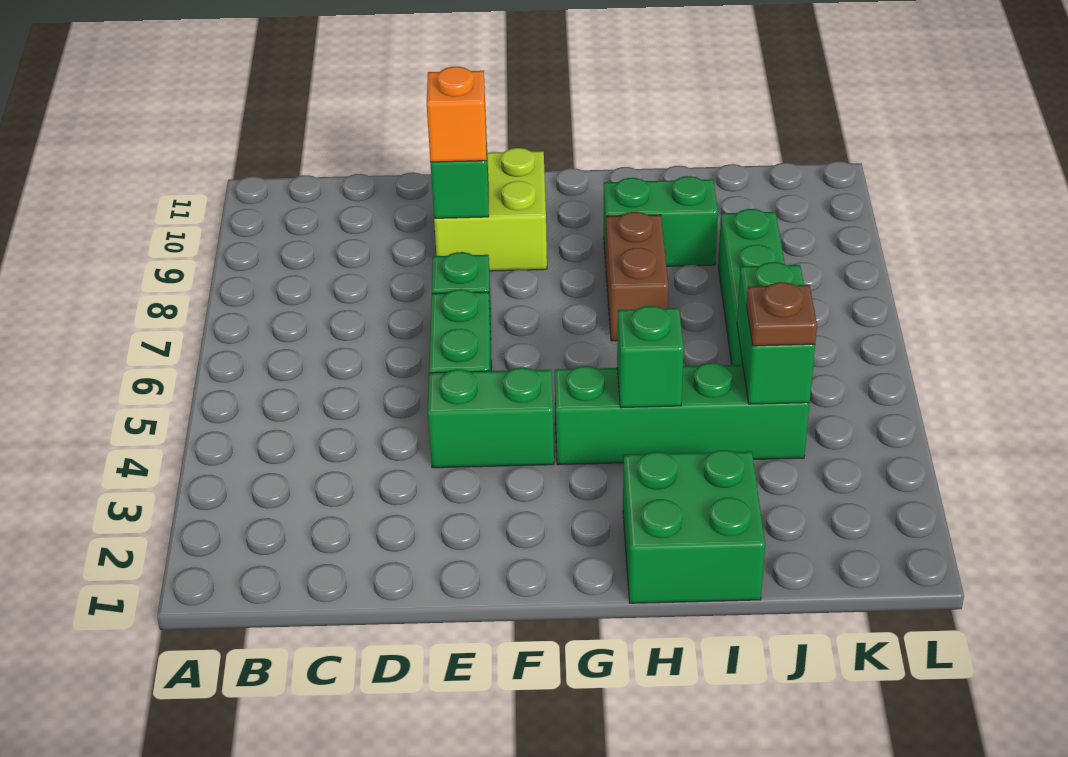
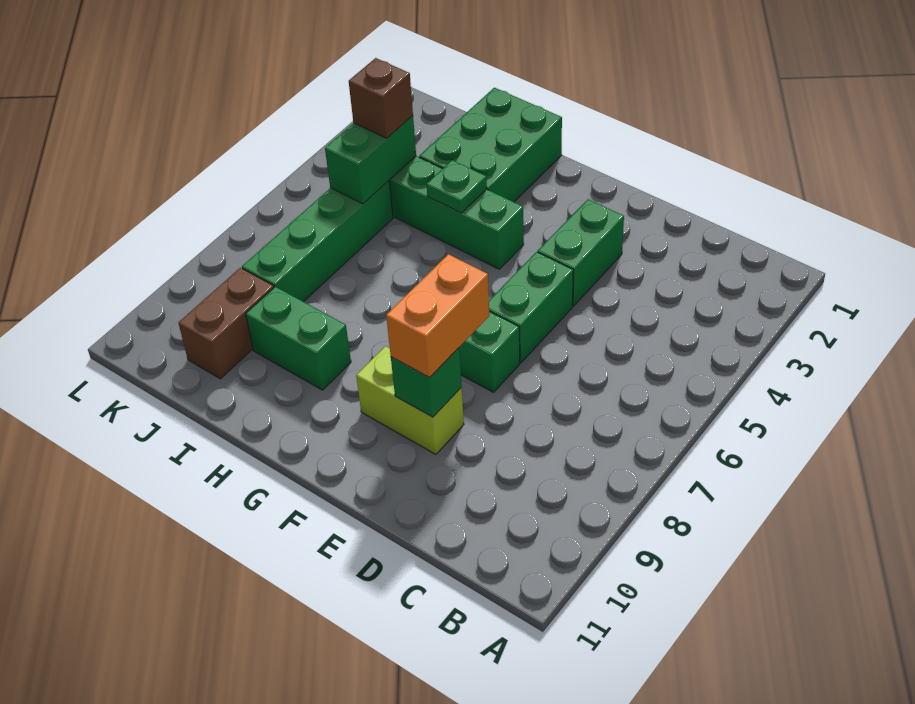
green brick E4:F4 level 1 -> green brick E3:E4 level 1
lime brick E9:F10 level 1 -> lime brick E9:F9 level 1
orange brick E9 level 3 -> orange brick E8:E9 level 3
green brick H1:I2 level 1 -> green brick H1:I3 level 1
green brick H4 level 2 -> green plate H4 level 2
brown brick H7:H8 level 1 -> brown brick J9:J10 level 1
brown plate J4 level 3 -> brown brick J4 level 3

